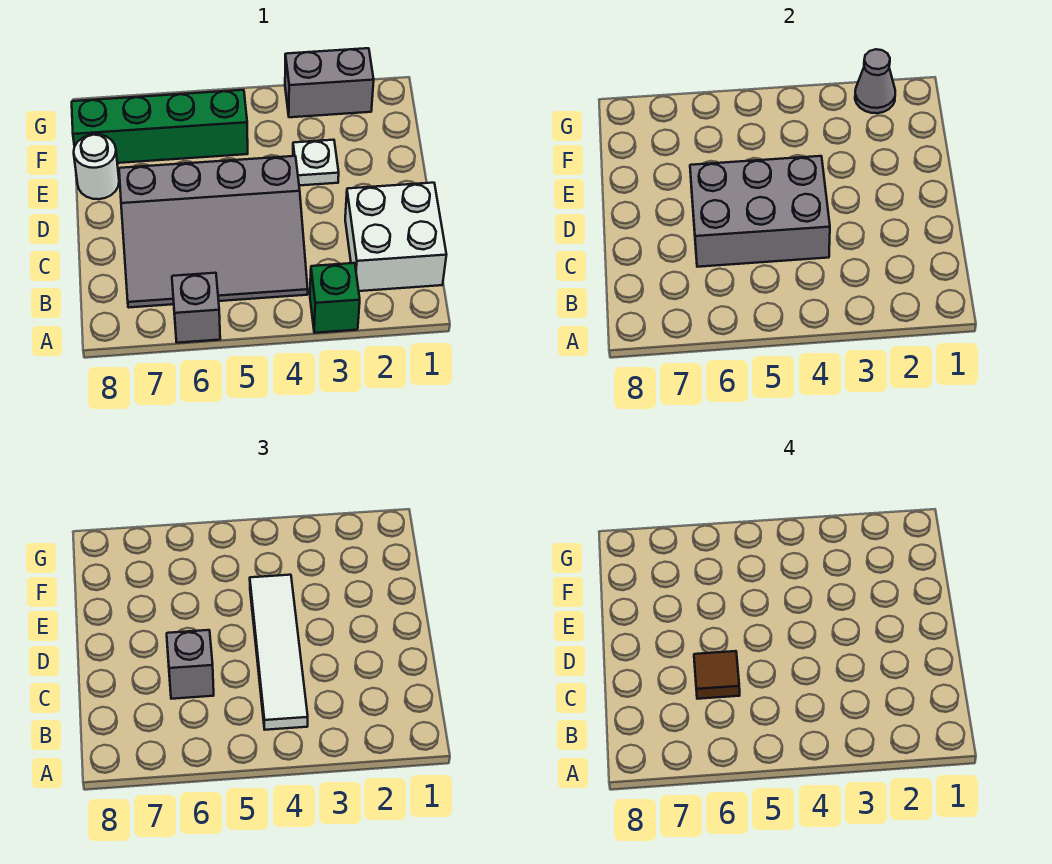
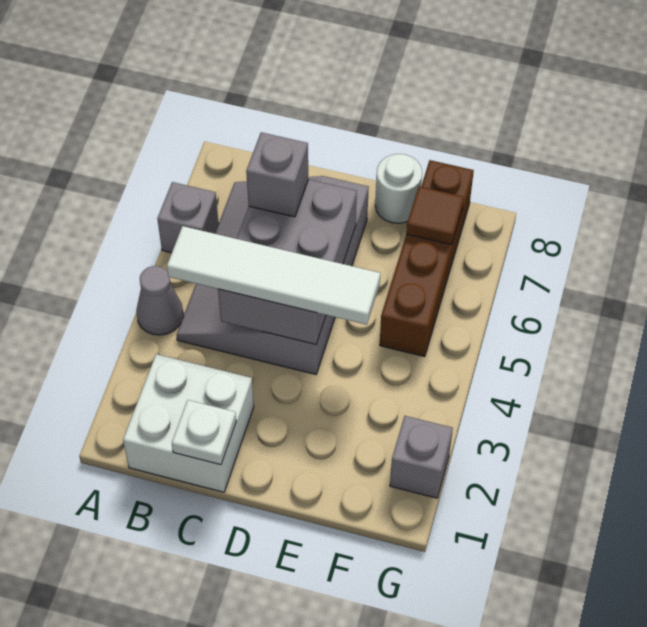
green brick A3 level 1 -> none
brown tile C6 level 4 -> brown tile F7 level 2
white plate E3 level 1 -> white plate C1 level 2
green brick F5:F8 level 1 -> brown brick F5:F8 level 1
grey brick G2:G3 level 1 -> grey brick G2 level 1
grey cone G2 level 2 -> grey cone A4 level 1

